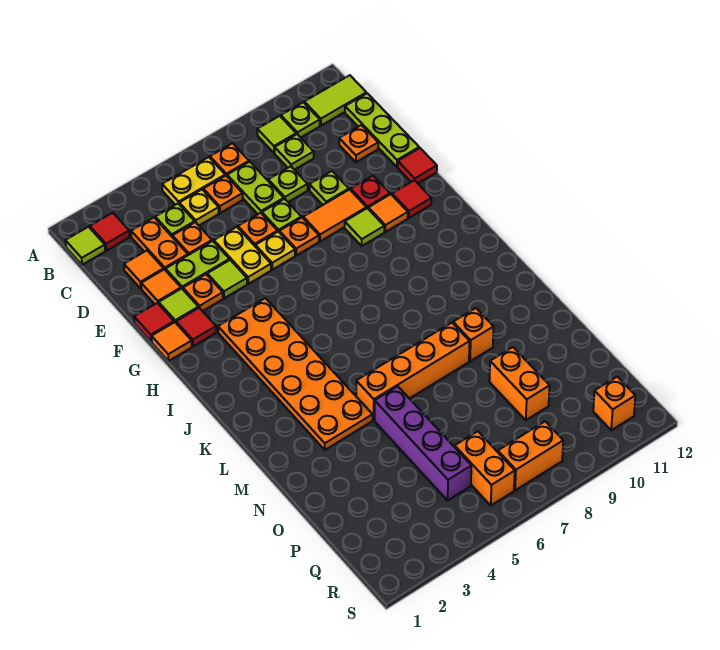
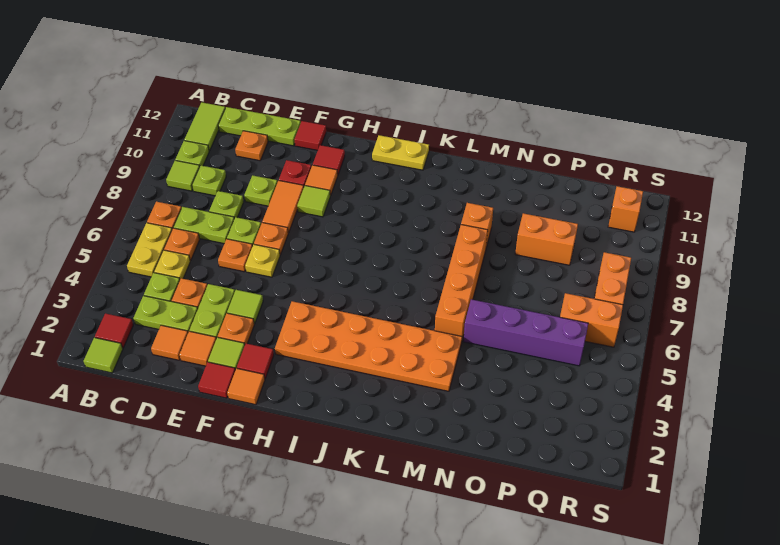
orange plate C3:D3 level 1 -> lime plate C3:D3 level 1
yellow plate E5:F5 level 1 -> yellow plate I12:J12 level 1

